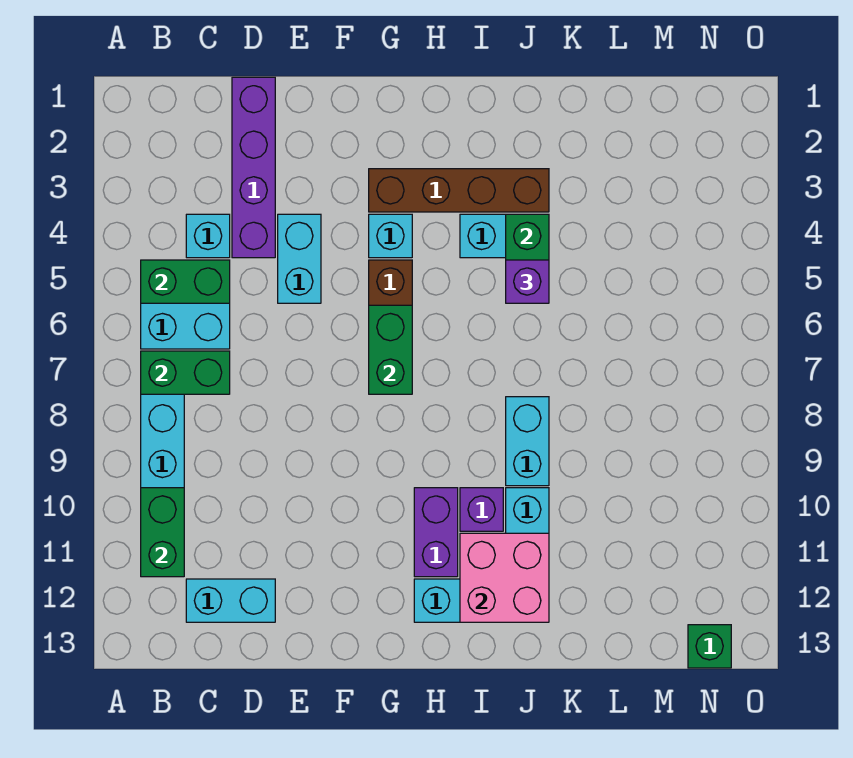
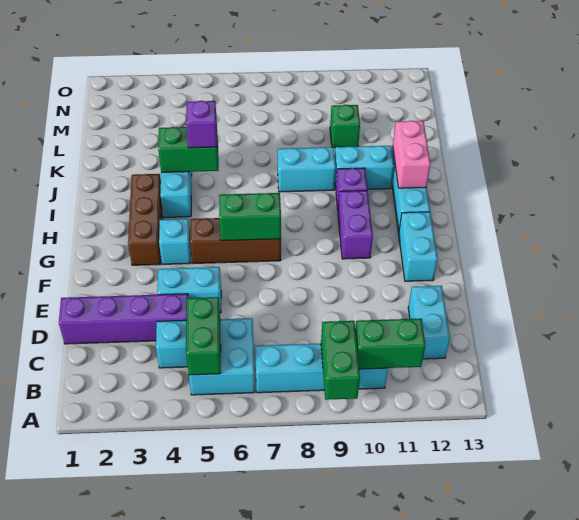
green brick B7:C7 level 2 -> green brick A9:B9 level 2
none -> cyan brick F12:G12 level 1
brown brick G3:J3 level 1 -> brown brick G3:I3 level 1
purple brick H10:H11 level 1 -> purple brick G10:H10 level 1
pink brick I11:J12 level 2 -> pink brick I12:J12 level 2
green brick N13 level 1 -> green brick L10 level 1

